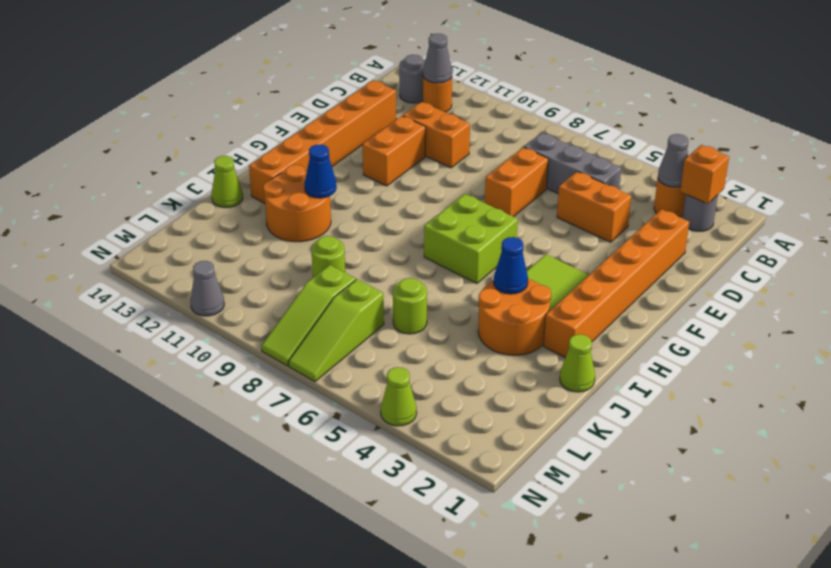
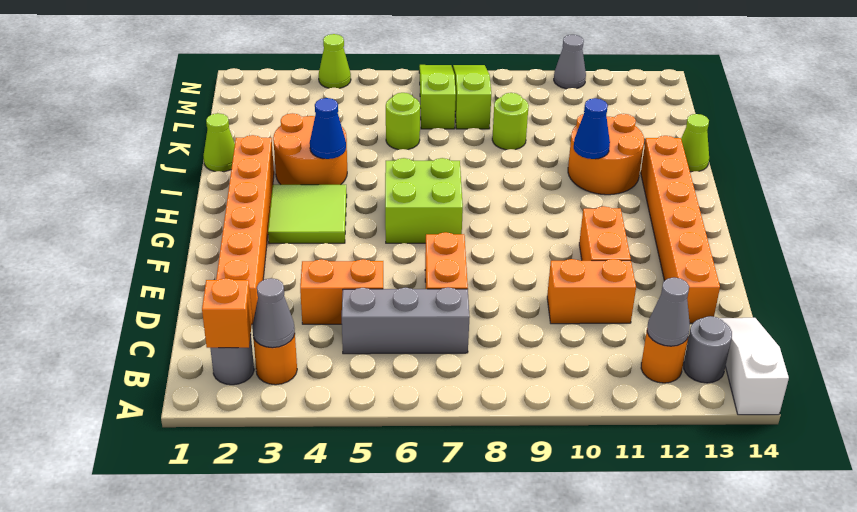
none -> white slope A14:C14 level 1 top A

